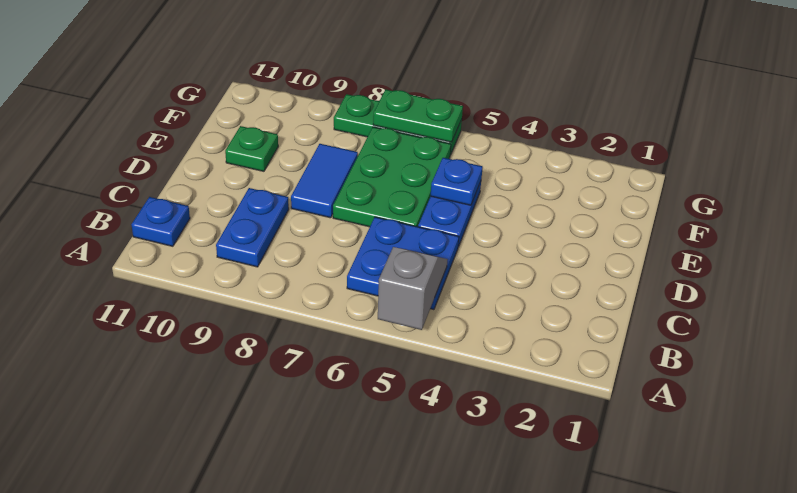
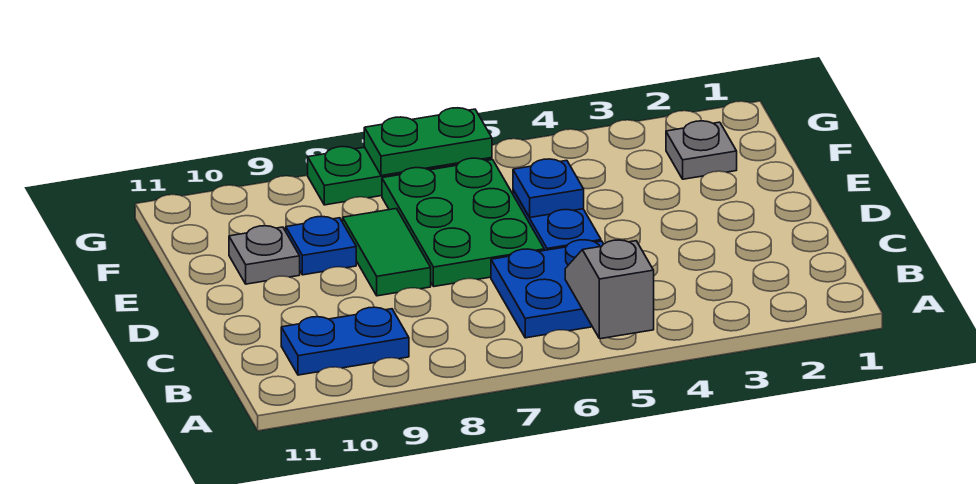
blue plate B9:C9 level 1 -> blue plate B9:B10 level 1
blue plate B11 level 1 -> blue plate E9 level 1
blue tile D8:E8 level 1 -> green tile D8:E8 level 1
green plate E10 level 1 -> grey plate E10 level 1
none -> grey plate F2 level 1

